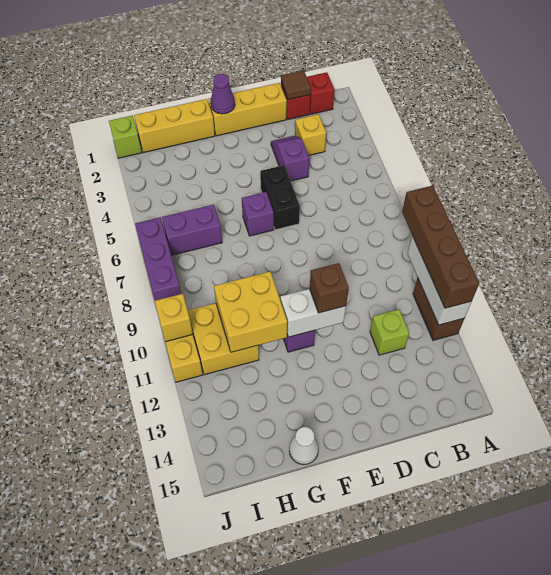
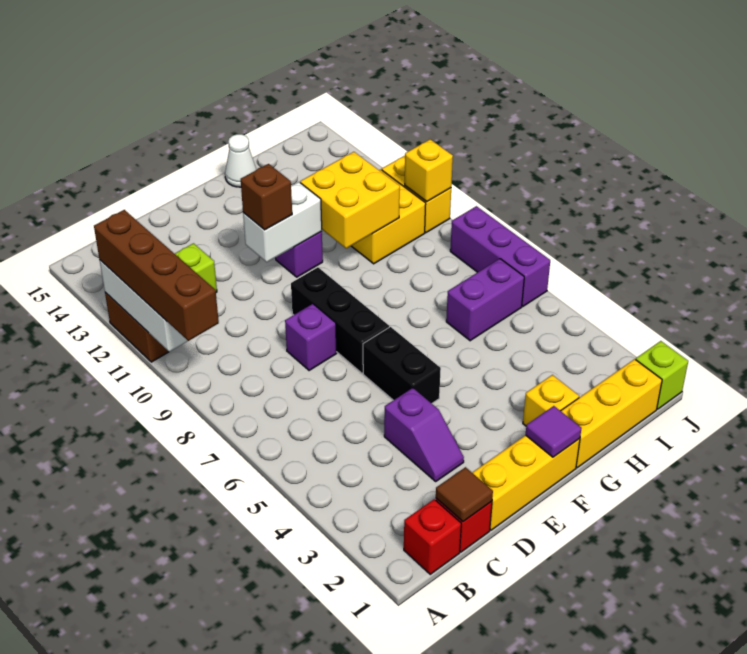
yellow brick C3 level 1 -> yellow brick G2 level 1
none -> black brick E7:E9 level 1
purple cone F1 level 2 -> purple tile F1 level 2
purple brick F6 level 1 -> purple brick D8 level 1

